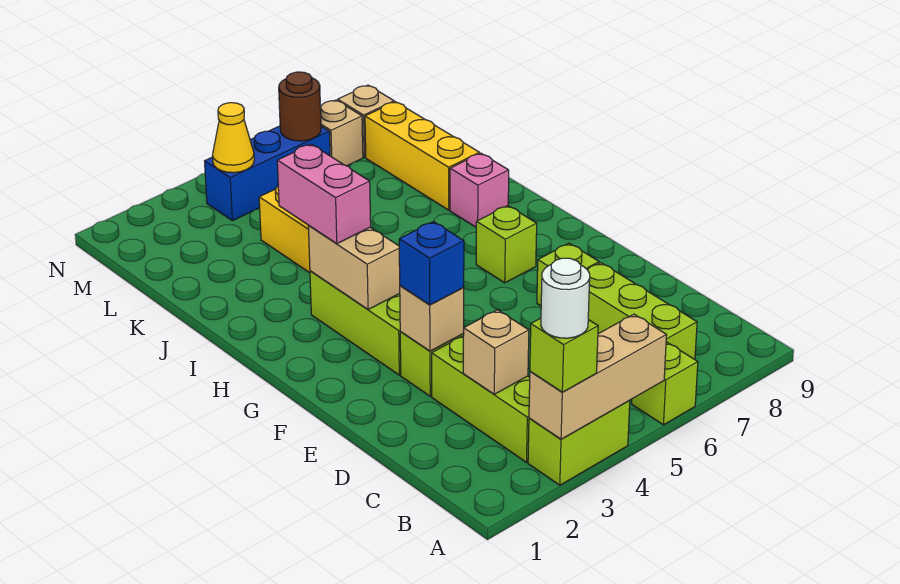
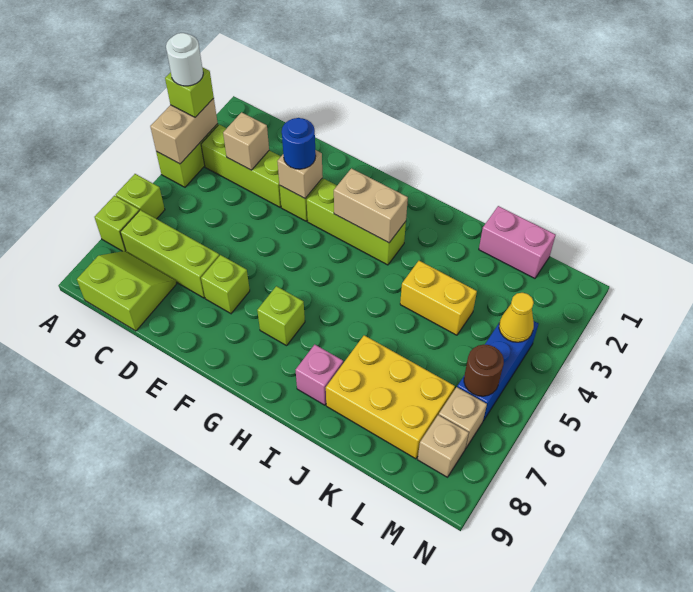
tan brick A3:A5 level 2 -> tan brick A3:A4 level 2
none -> lime brick A7 level 1
none -> lime slope B8:C9 level 1 top 9
blue brick E3 level 3 -> blue round brick E3 level 3
pink brick H3:I3 level 3 -> pink brick K1:L1 level 1
yellow brick J8:L8 level 1 -> yellow brick J7:L8 level 1

